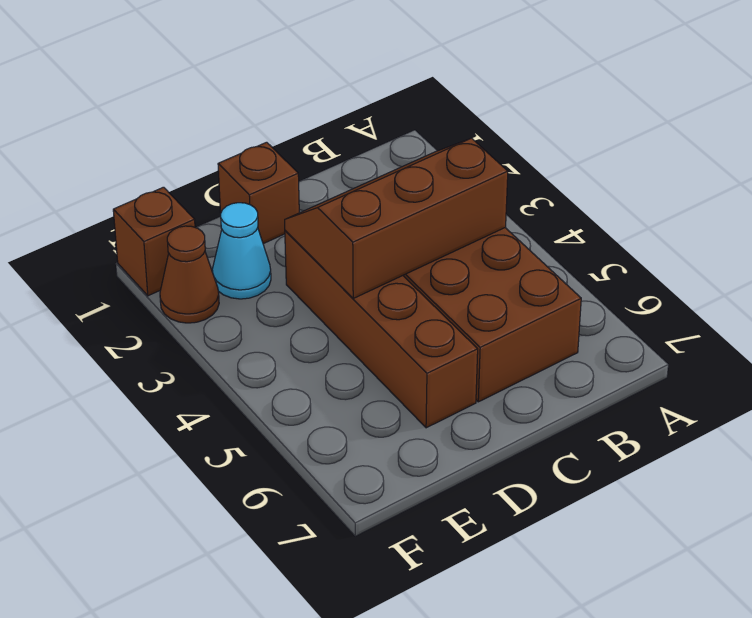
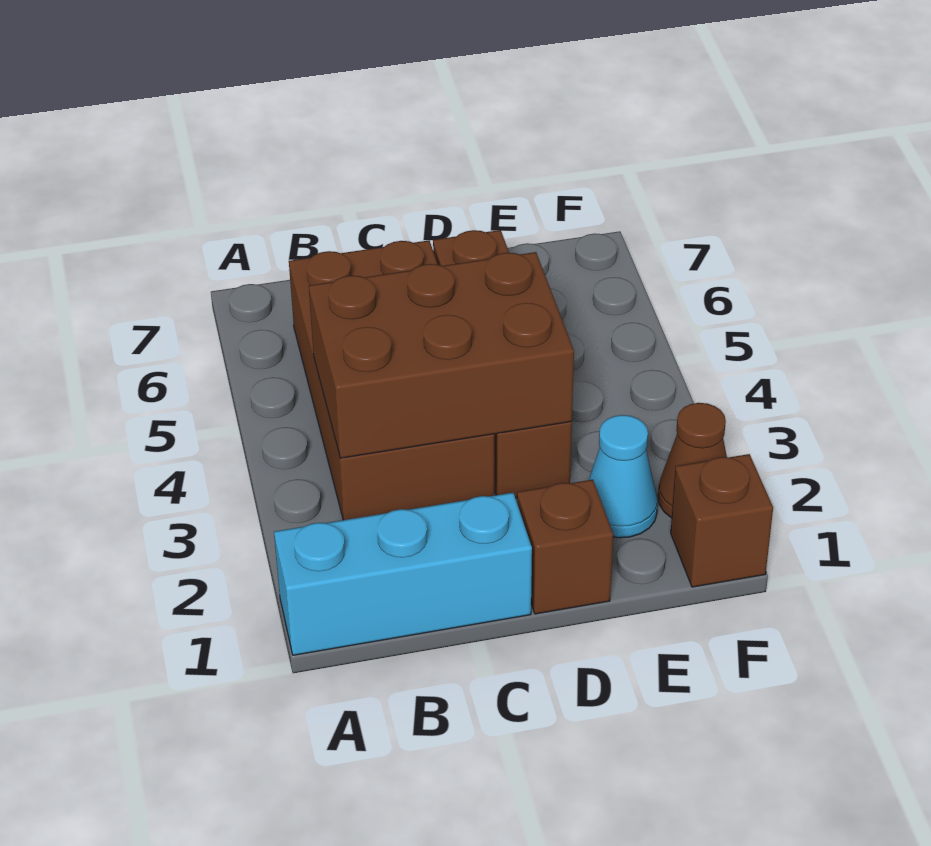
none -> cyan brick A1:C1 level 1
brown slope B3:D4 level 2 top 4 -> brown brick B3:D4 level 2

